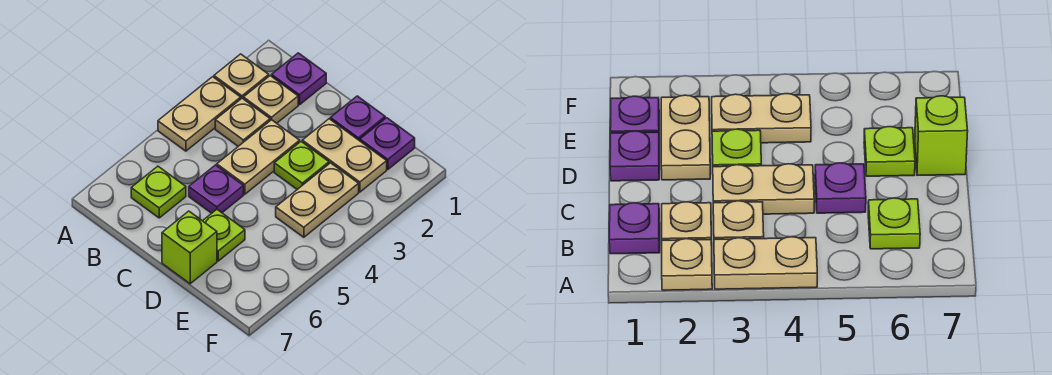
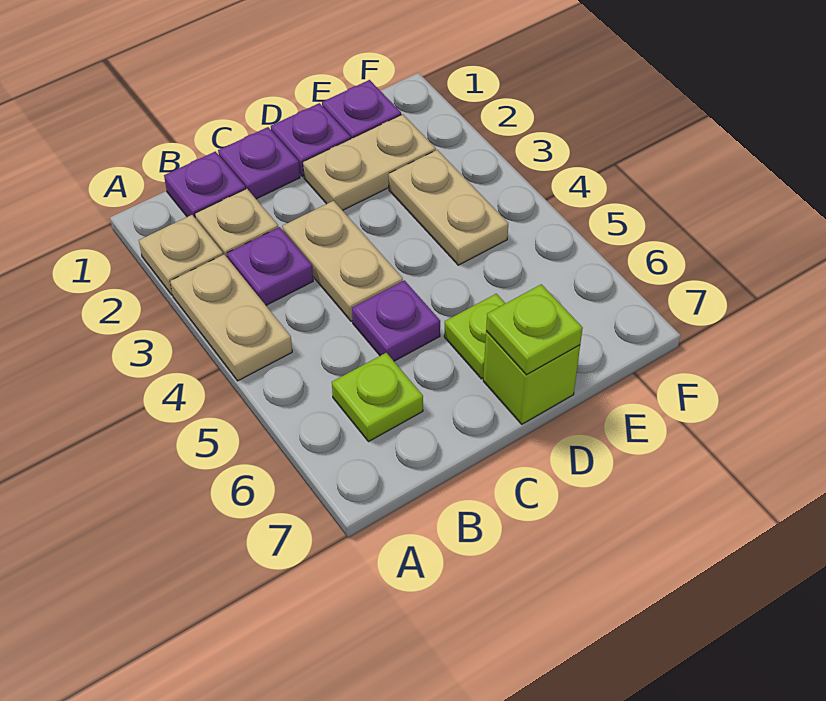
tan plate B3 level 1 -> purple plate B3 level 1
none -> purple plate C1 level 1
lime plate D3 level 1 -> lime plate D7 level 2

